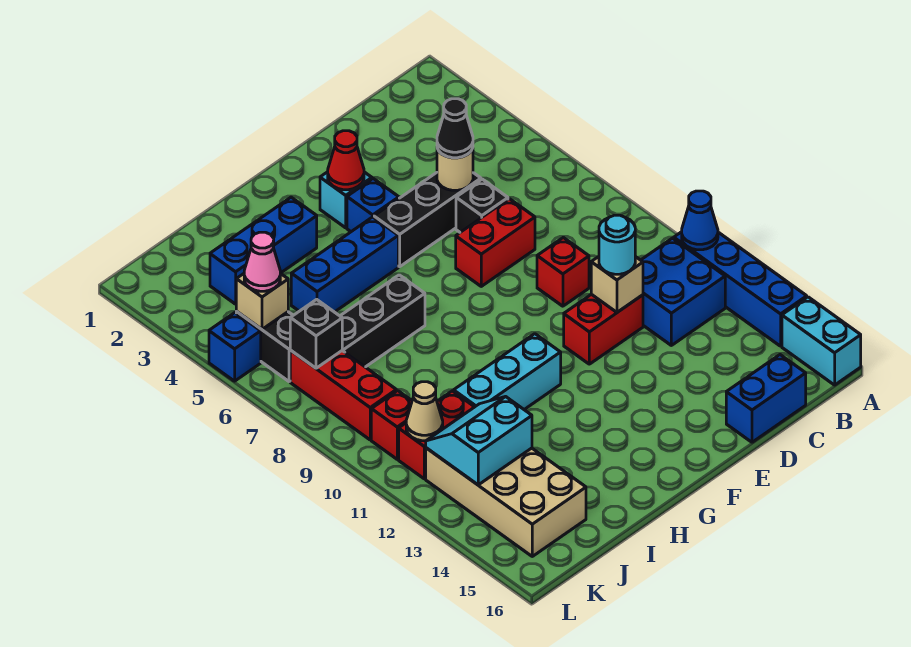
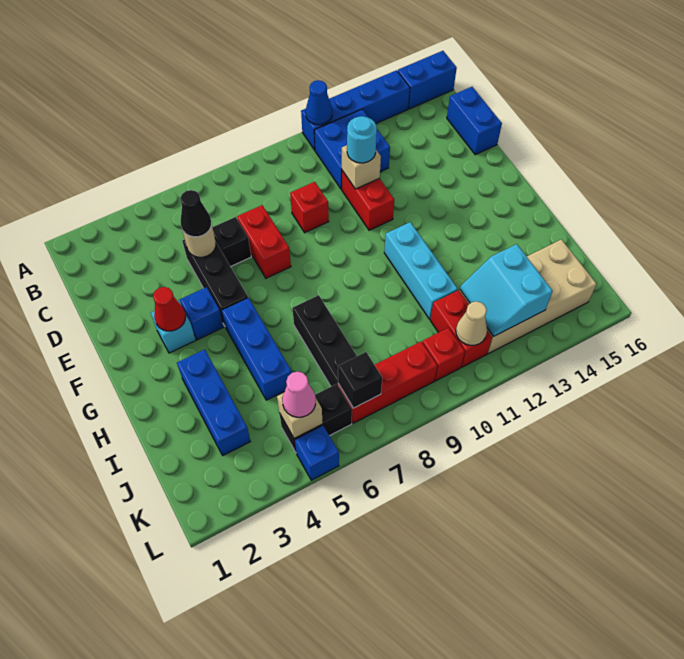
cyan brick A15:A16 level 1 -> blue brick A15:A16 level 1

